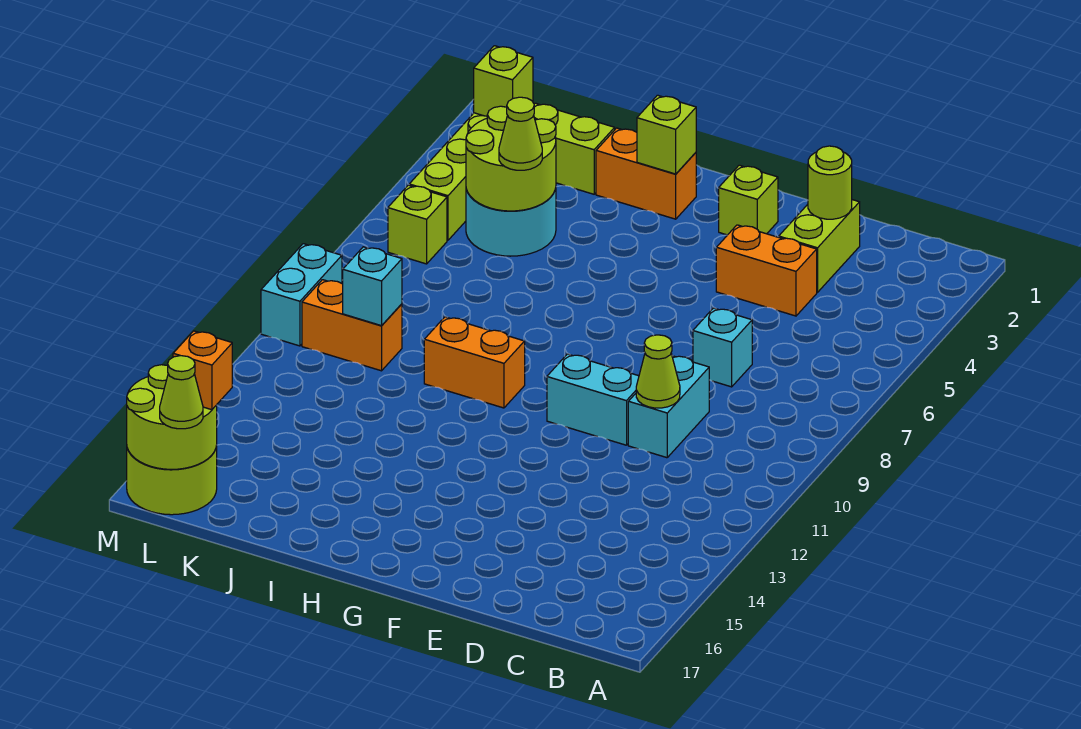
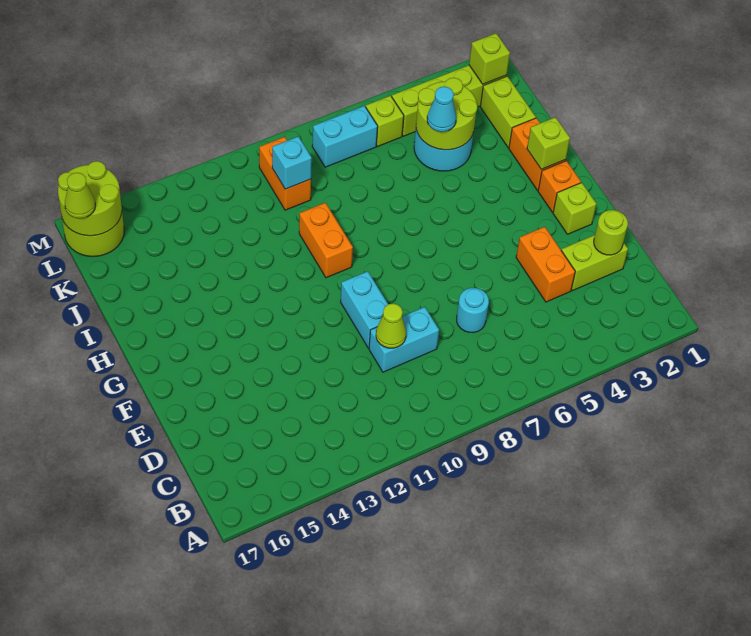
cyan brick D7 level 1 -> cyan round brick D7 level 1
lime cone J5 level 3 -> cyan cone J5 level 3
orange brick L16 level 3 -> orange brick G2 level 1
cyan brick M9:M10 level 1 -> cyan brick L7:L8 level 1

